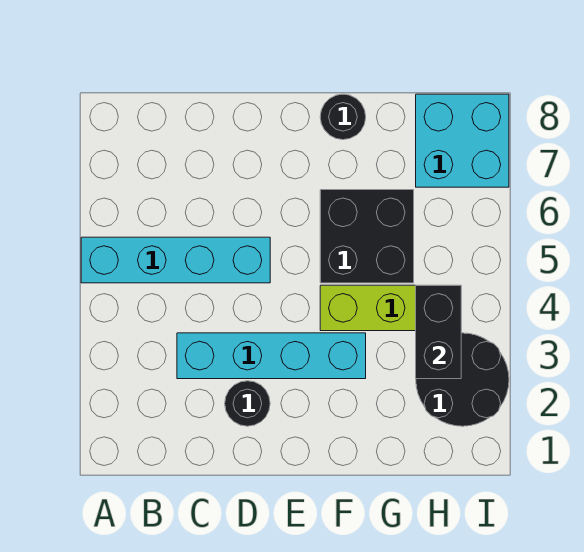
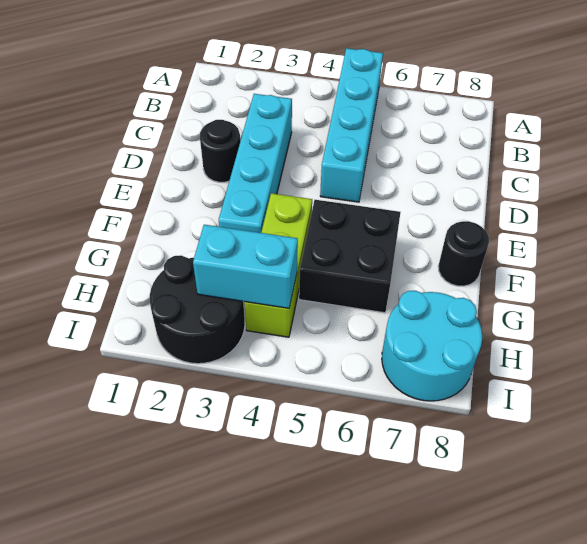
black brick H3:H4 level 2 -> cyan brick H3:H4 level 2
cyan brick H7:I8 level 1 -> cyan round brick H7:I8 level 1

